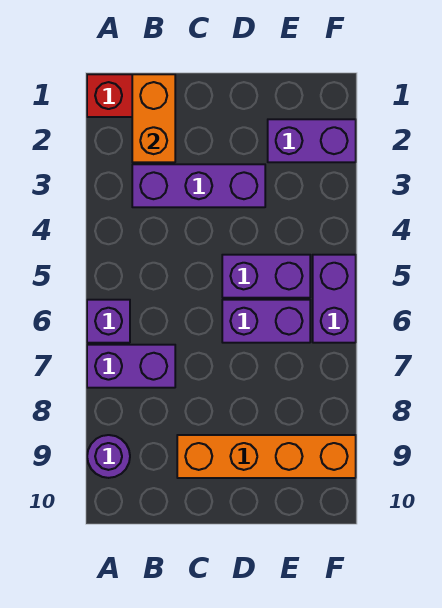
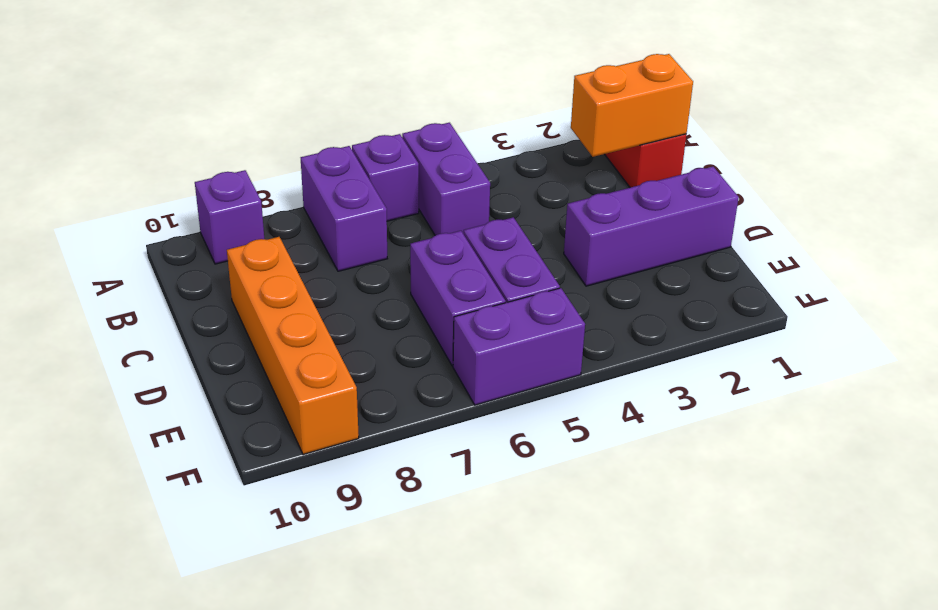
purple round brick A9 level 1 -> purple brick A9 level 1
purple brick B3:D3 level 1 -> purple brick D1:D3 level 1
purple brick E2:F2 level 1 -> purple brick A5:B5 level 1

